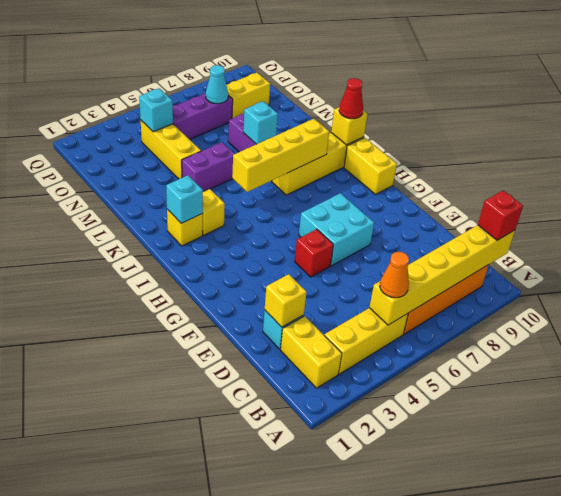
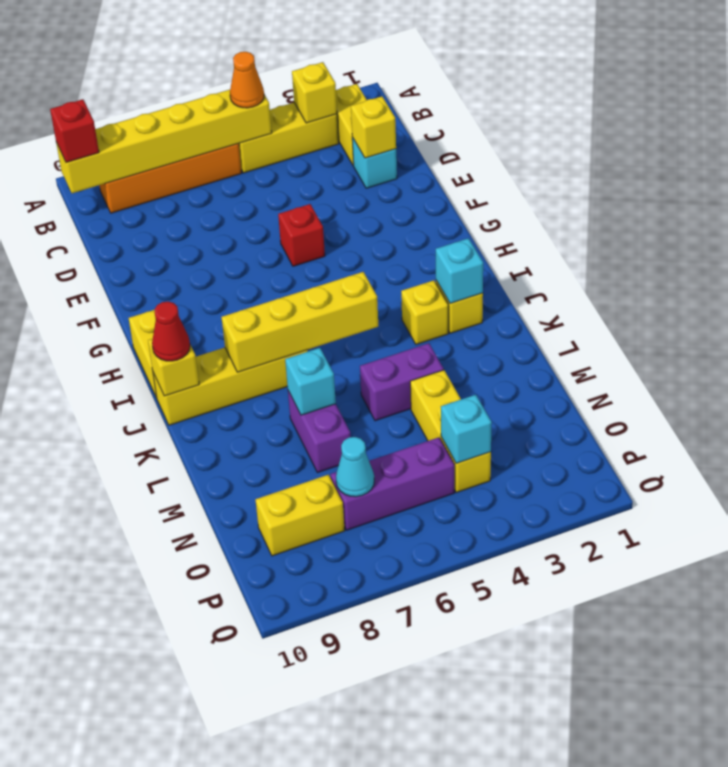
none -> yellow brick B3 level 2
cyan brick F6:G7 level 1 -> none

